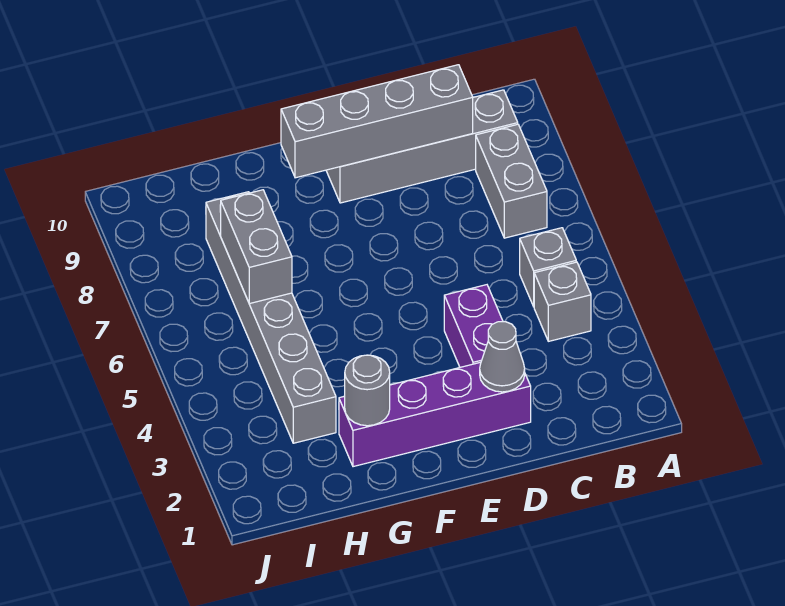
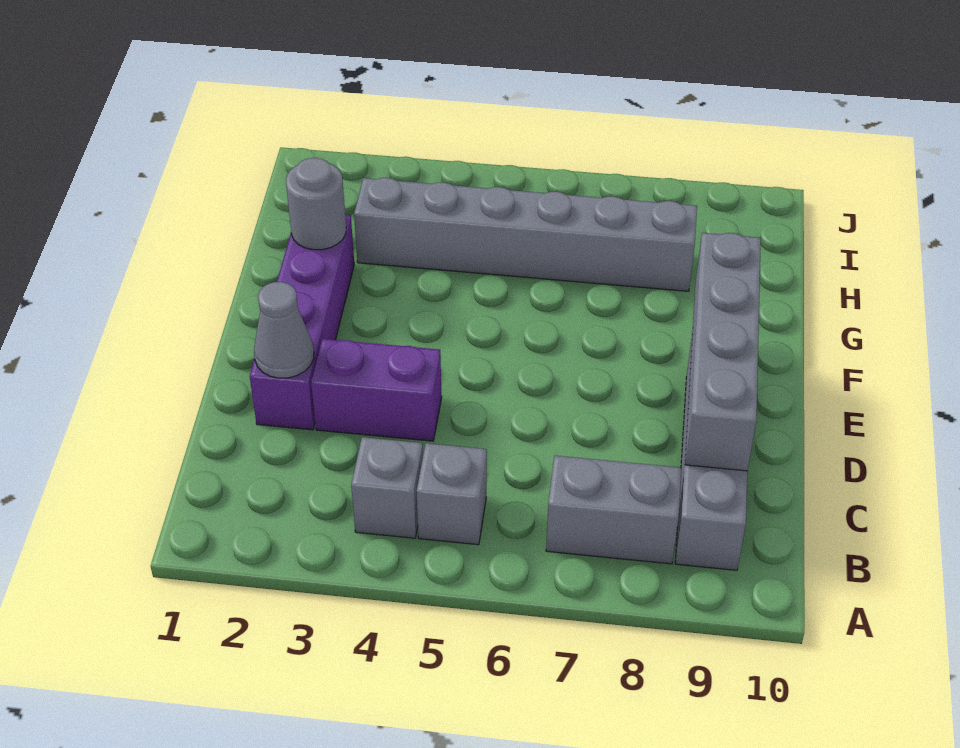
grey brick H6:H7 level 2 -> none

